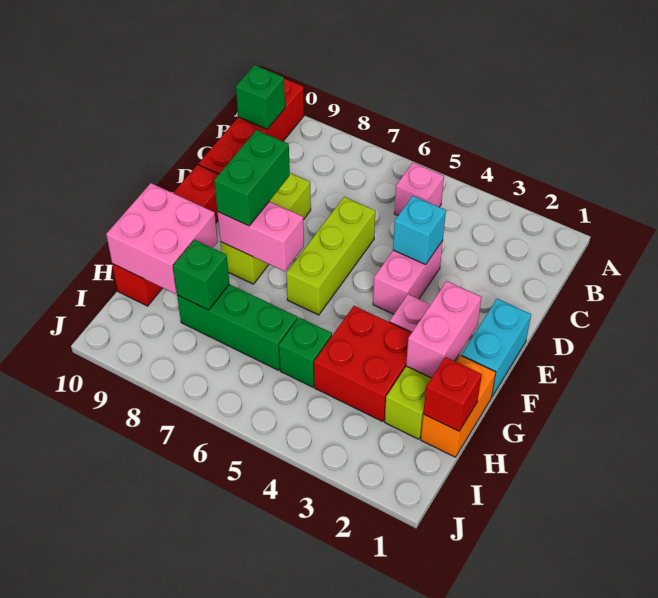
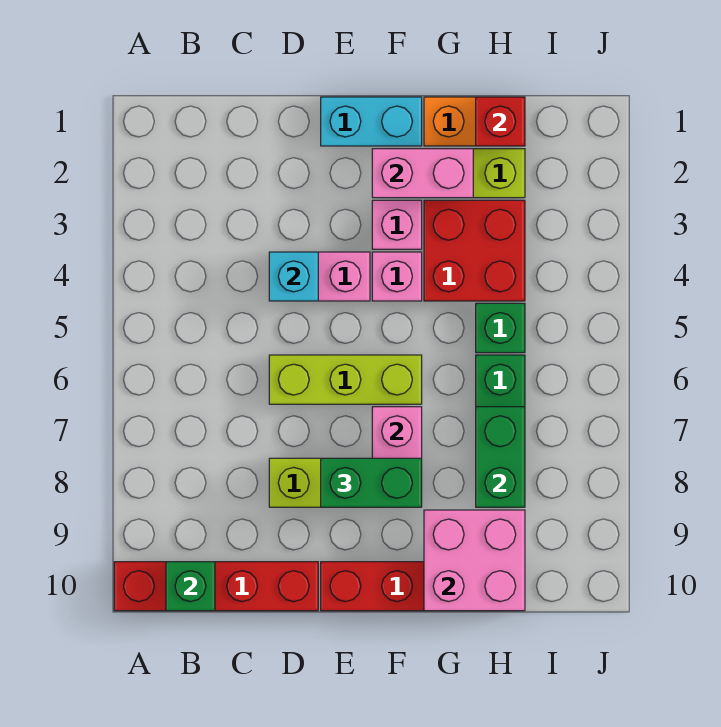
pink brick B5 level 1 -> pink brick F4 level 1
green brick H8 level 2 -> green brick H7:H8 level 2

